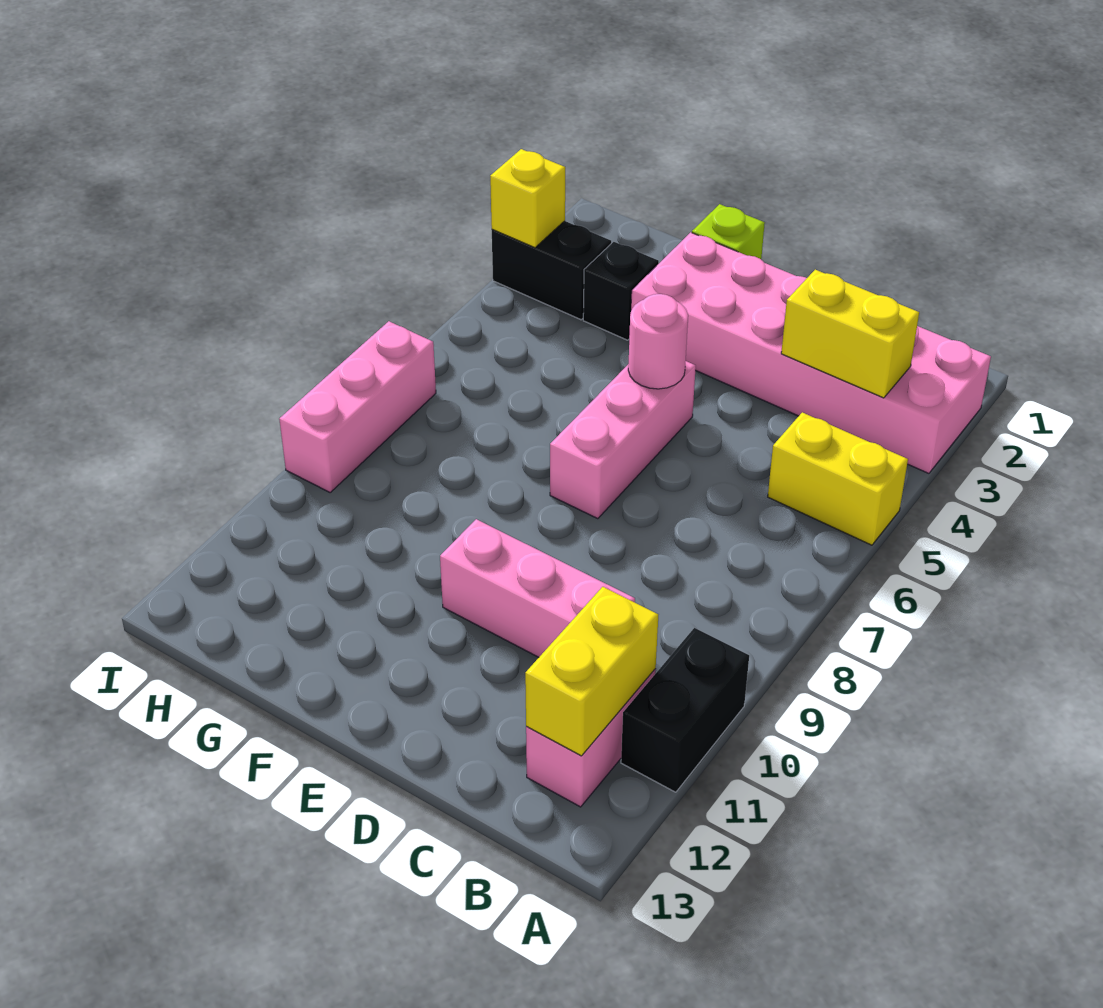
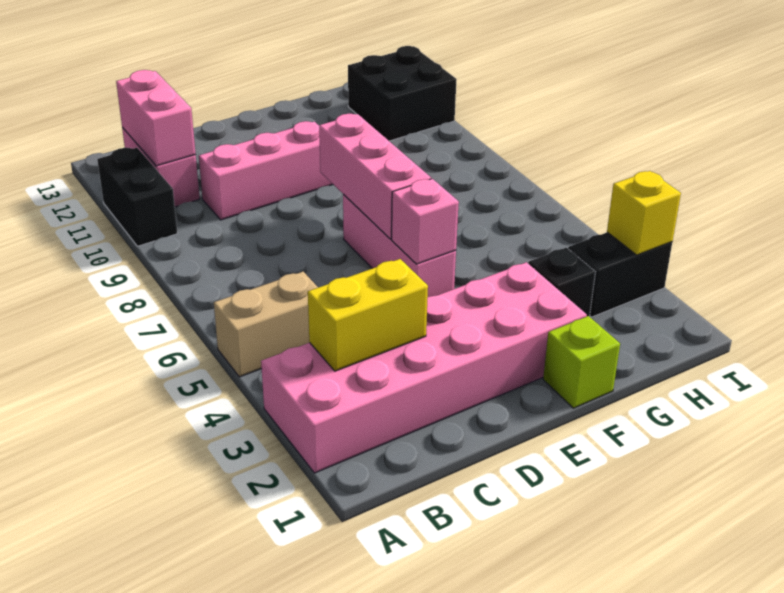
yellow brick A5:B5 level 1 -> tan brick A5:B5 level 1
yellow brick B11:B12 level 2 -> pink brick B11:B12 level 2
pink round brick E5 level 2 -> pink brick E5 level 2
none -> black brick H11:I12 level 1
pink brick I7:I9 level 1 -> pink brick E6:E8 level 2

